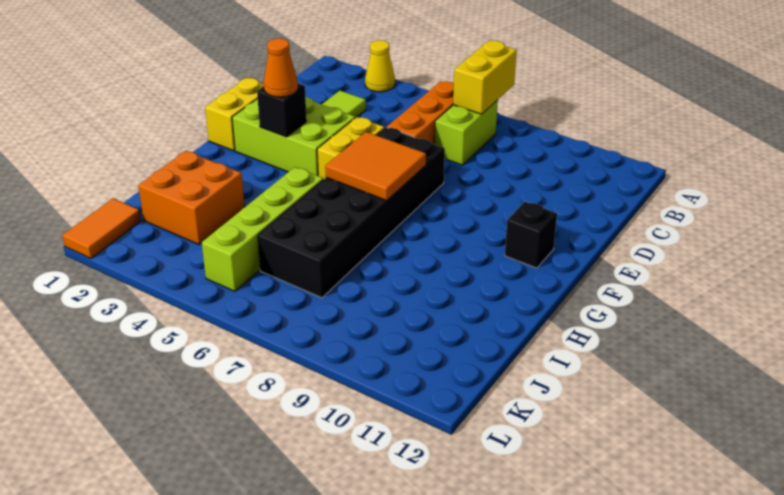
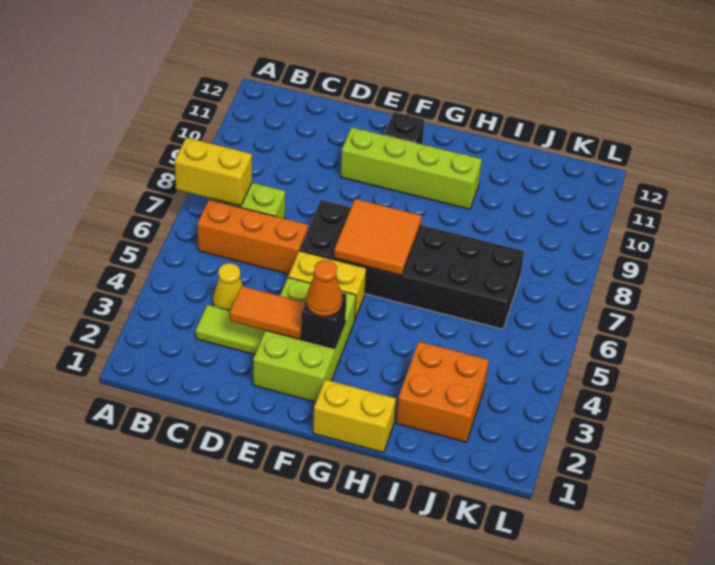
yellow cone A3 level 1 -> yellow cone C4 level 1
yellow brick E1:F1 level 1 -> yellow brick G1:H1 level 1
lime brick H5:K5 level 1 -> lime brick E10:H10 level 1
orange tile K1:L1 level 1 -> orange tile D3:E3 level 2

